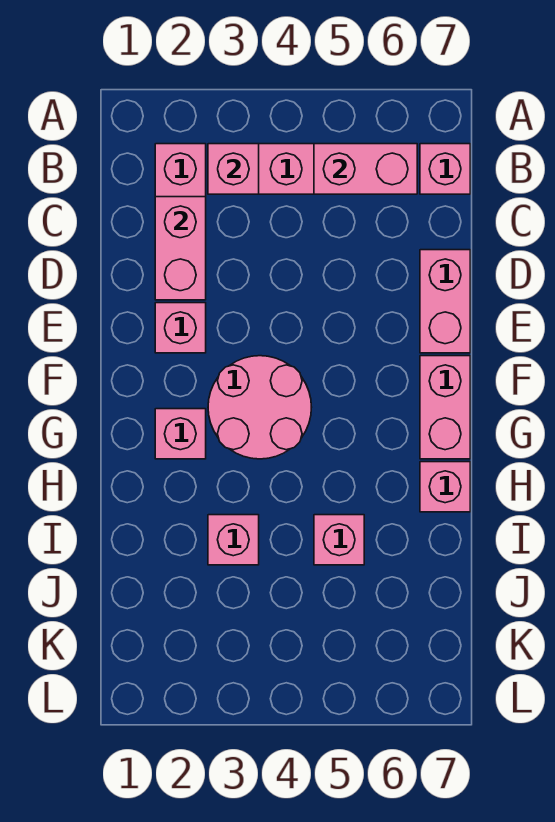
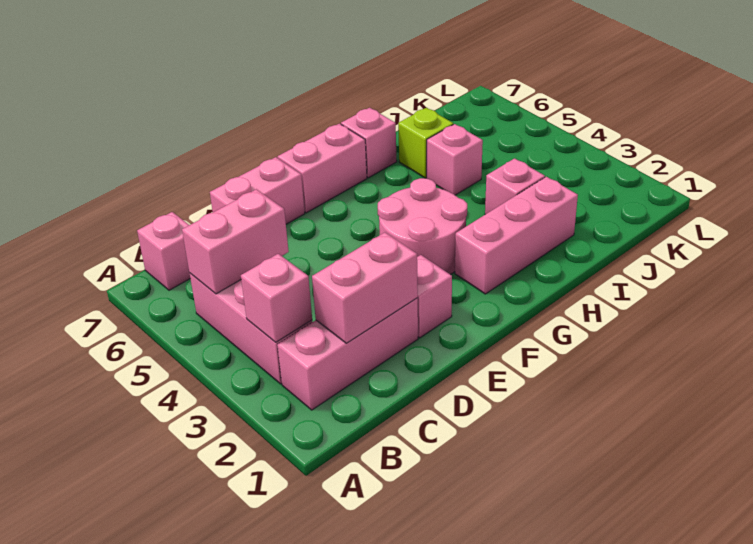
pink brick B5:B6 level 2 -> pink brick B5:C5 level 2
pink brick G2 level 1 -> pink brick G2:I2 level 1
none -> lime brick I6 level 1

